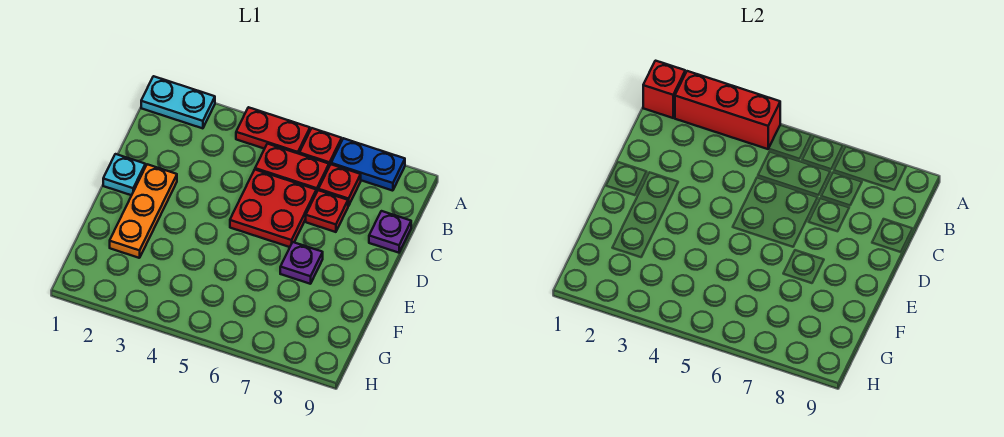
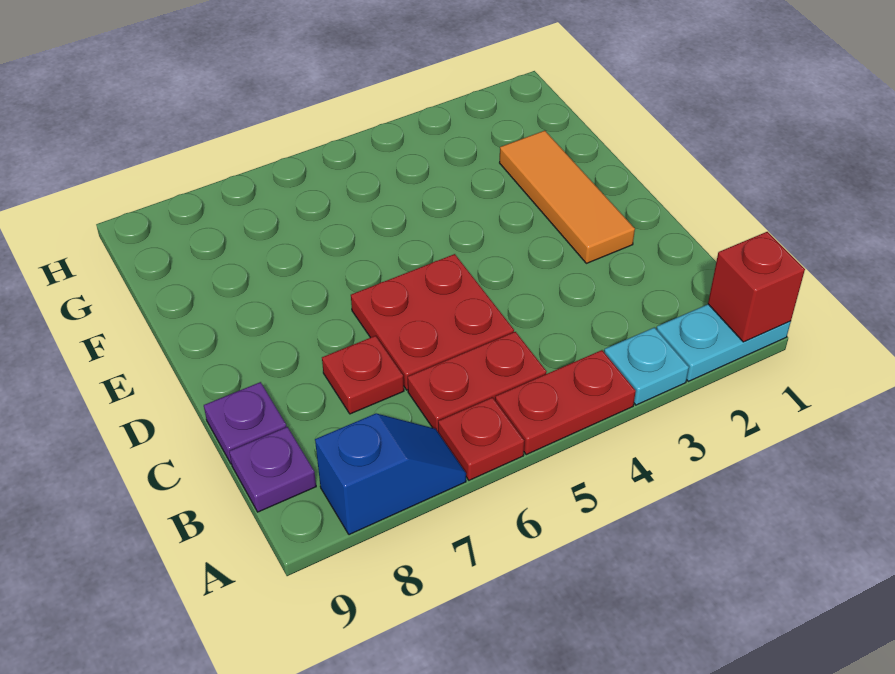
red brick A2:A4 level 2 -> none
blue plate A7:A8 level 1 -> blue slope A7:A8 level 1 top 8
red plate B7 level 1 -> none
cyan plate D1 level 1 -> cyan plate A3 level 1
orange plate D2:F2 level 1 -> orange tile D2:F2 level 1
purple plate E7 level 1 -> purple plate B9 level 1

